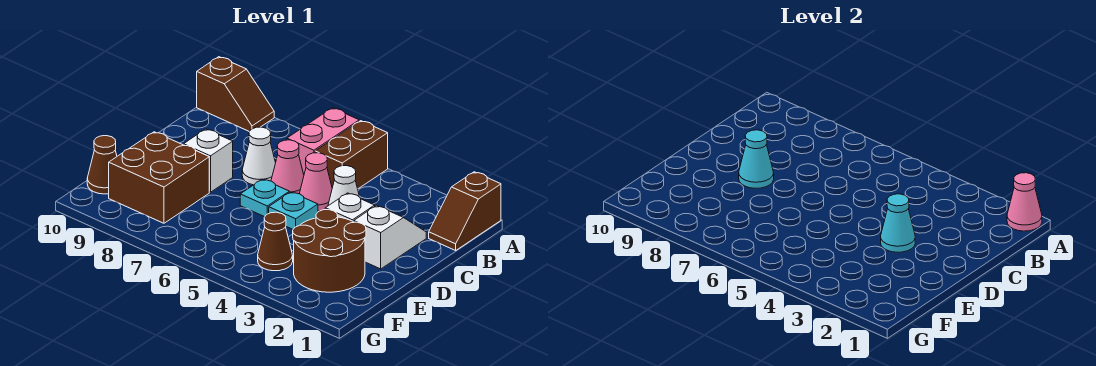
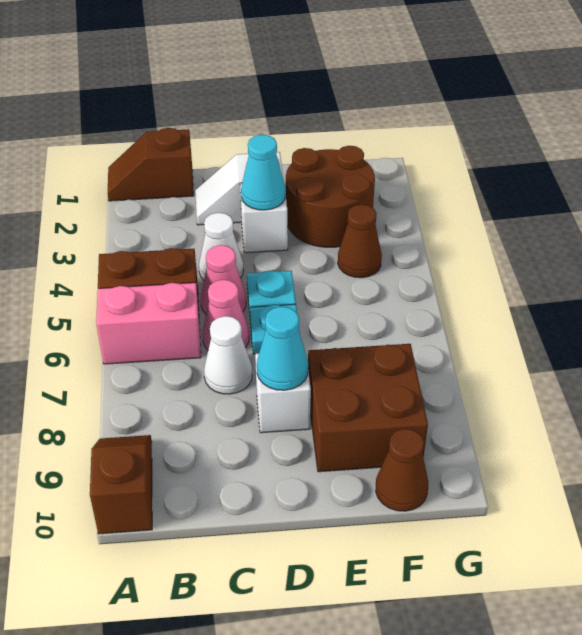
brown slope A1:B1 level 1 top A -> brown slope A1:B1 level 1 top B
pink cone A1 level 2 -> none

